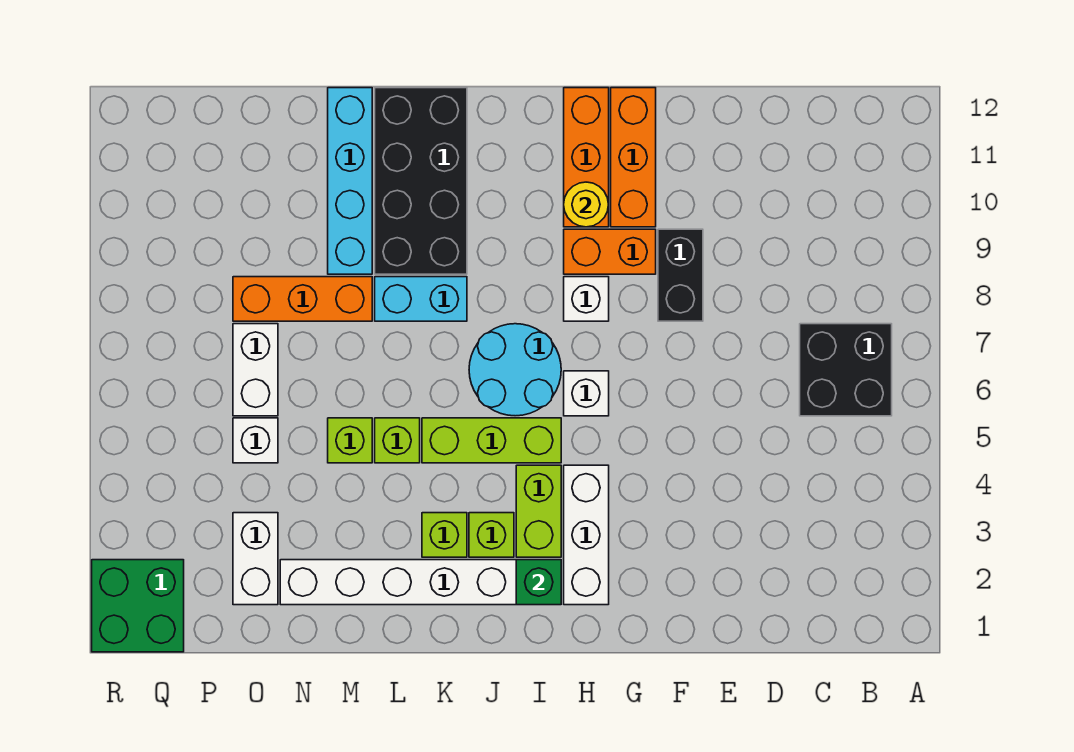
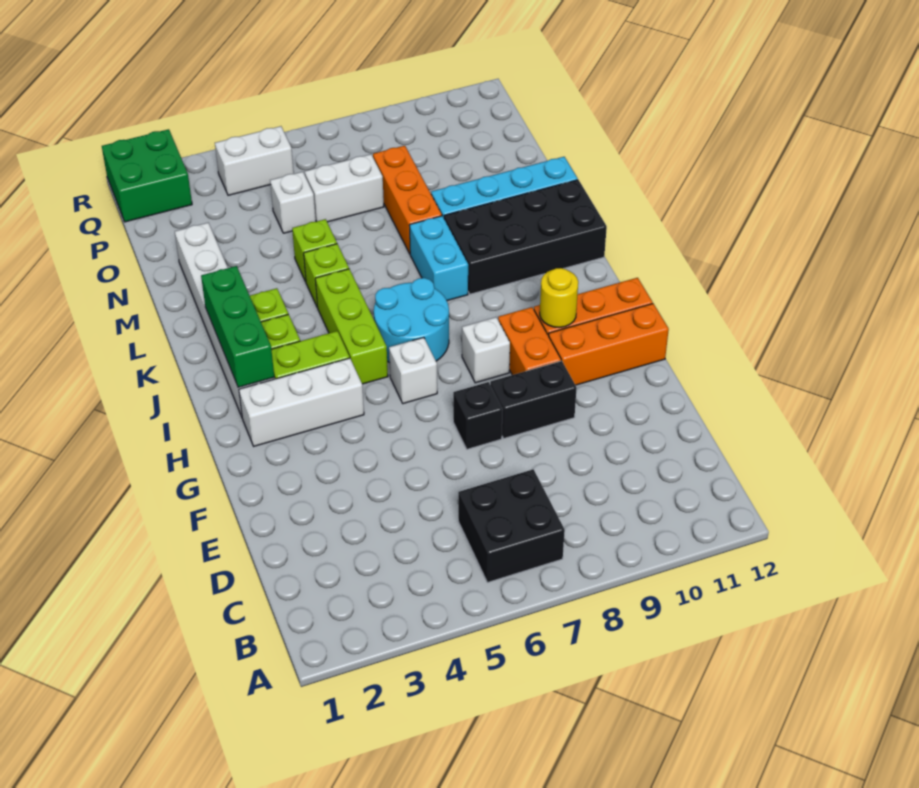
none -> black brick F7 level 1
green brick I2 level 2 -> green brick I2:K2 level 2
white brick O2:O3 level 1 -> white brick Q4:Q5 level 1

